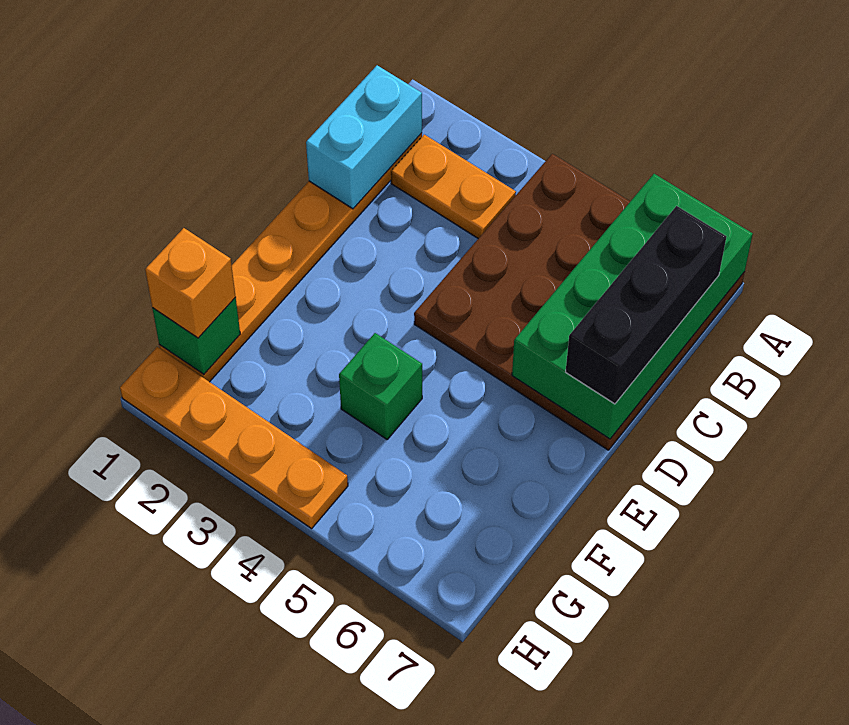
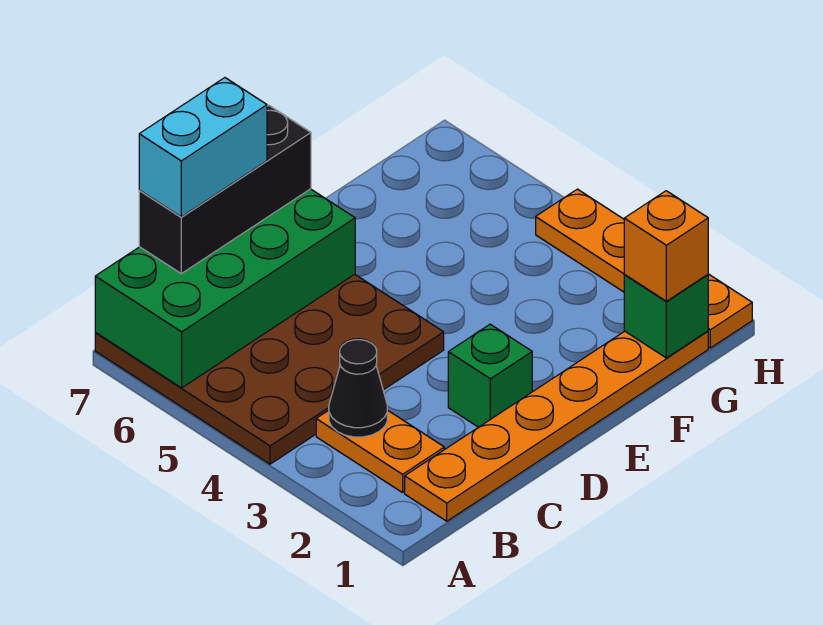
cyan brick B1:C1 level 2 -> cyan brick B7:C7 level 4
none -> black cone B3 level 2
green brick F4 level 1 -> green brick D2 level 1

